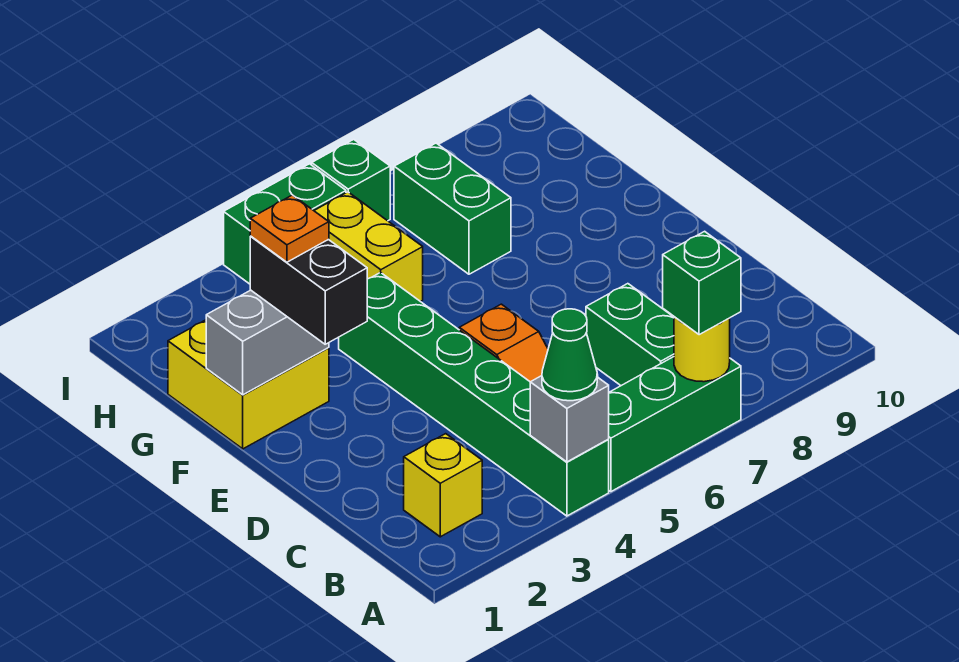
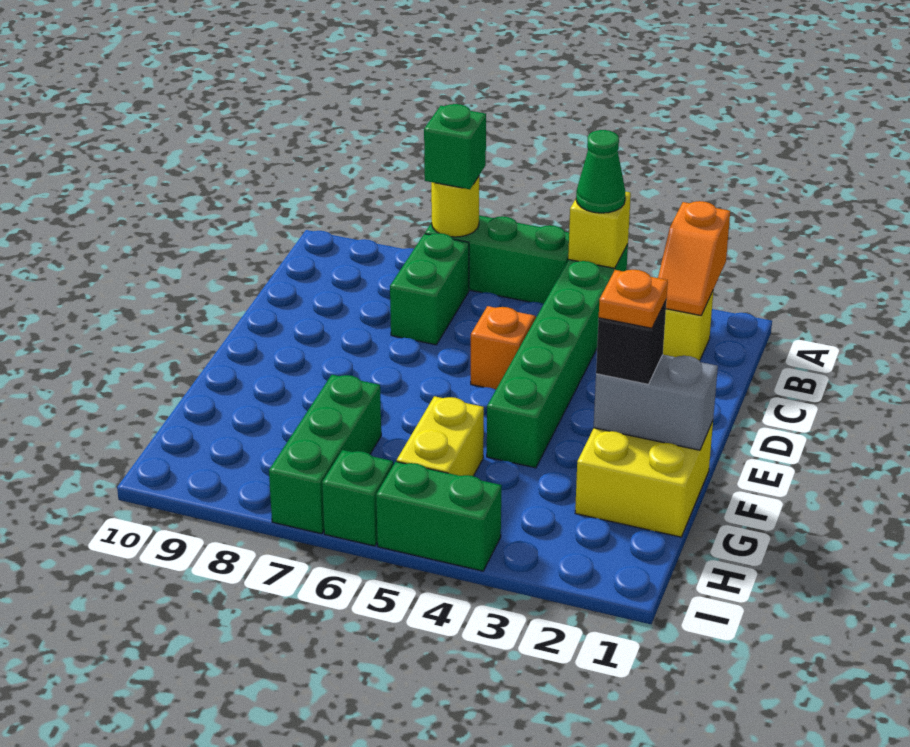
none -> orange slope A2:B2 level 2 top A
grey brick A4 level 2 -> yellow brick A4 level 2
black brick E2:F2 level 3 -> black brick F2 level 3
green brick G7:H7 level 1 -> green brick G7:I7 level 1

